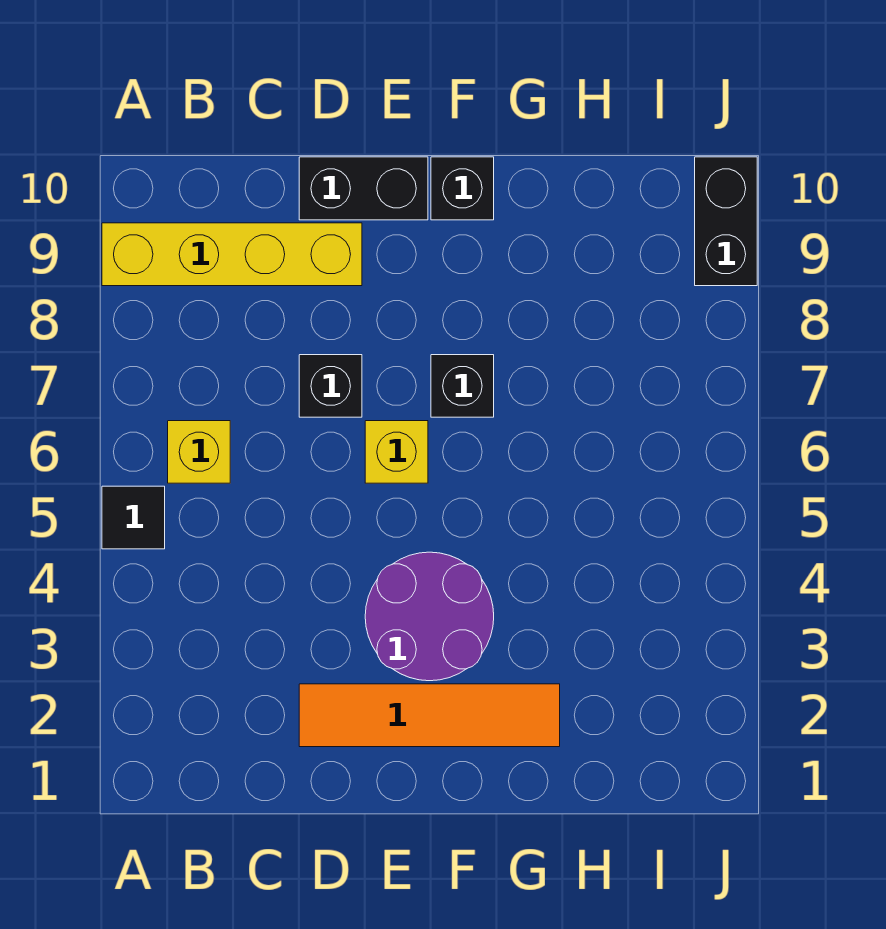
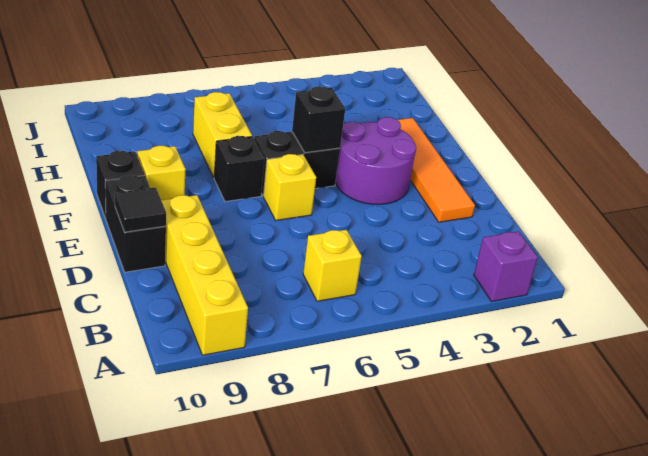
none -> purple brick A2 level 1
black tile A5 level 1 -> black tile D10 level 2
black brick D7 level 1 -> black brick F5 level 2
none -> yellow brick F9 level 1
none -> yellow brick G7:H7 level 1
black brick J9:J10 level 1 -> black brick F5:F6 level 1

